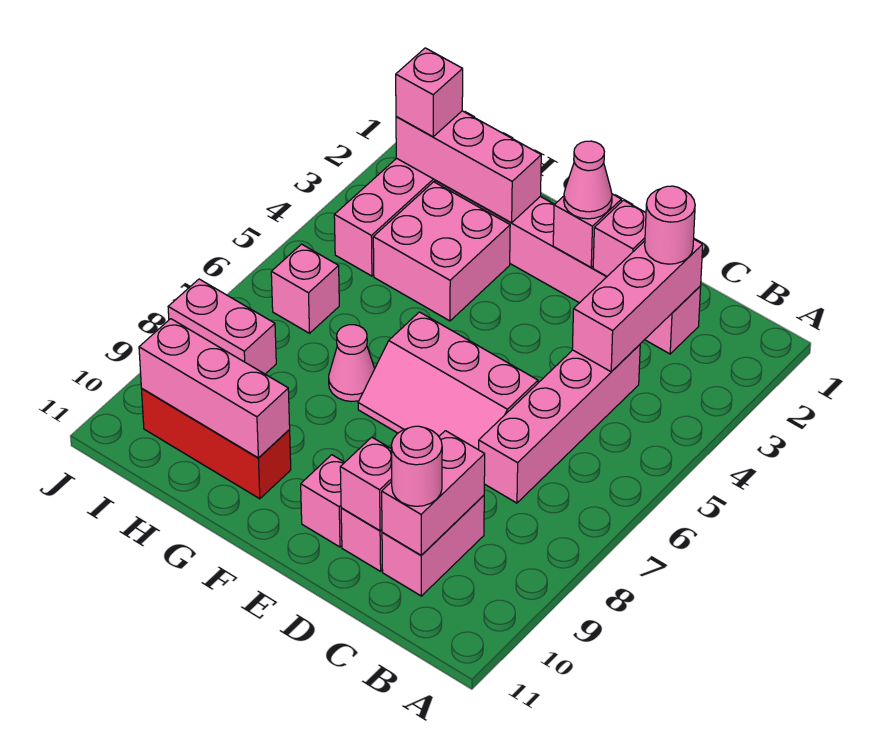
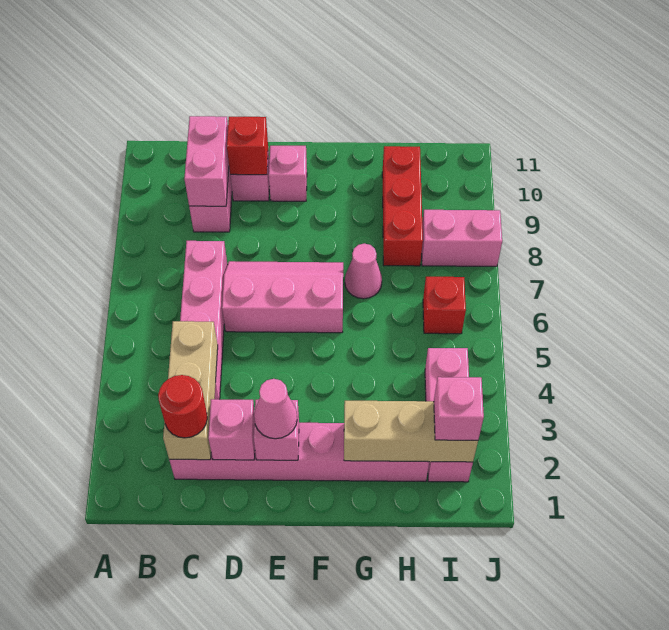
pink brick C2:C4 level 2 -> tan brick C2:C4 level 2
pink round brick C2 level 3 -> red round brick C2 level 3
pink round brick C10 level 3 -> none
pink brick D10 level 2 -> red brick D10 level 2
pink brick G2:I2 level 2 -> tan brick G2:I2 level 2
pink brick G3:H4 level 1 -> none
red brick G10:I10 level 1 -> red brick H8:H10 level 1
pink brick G10:I10 level 2 -> none
pink brick I6 level 1 -> red brick I6 level 1

